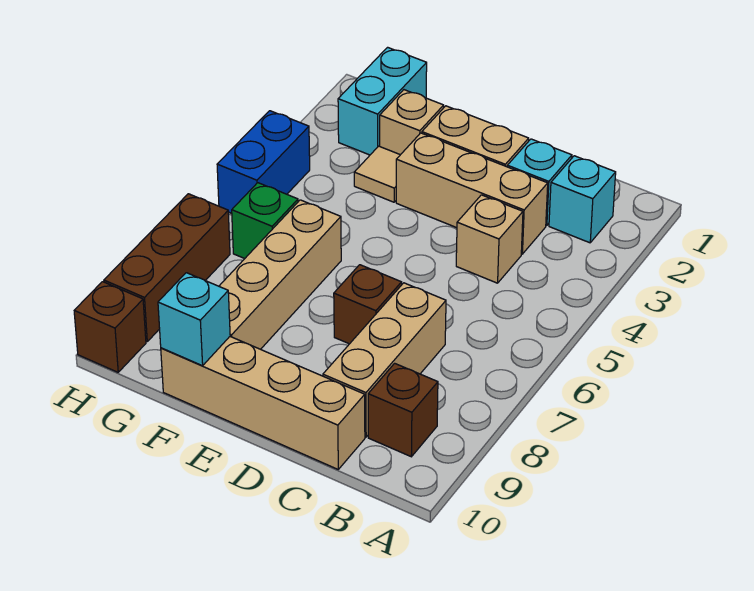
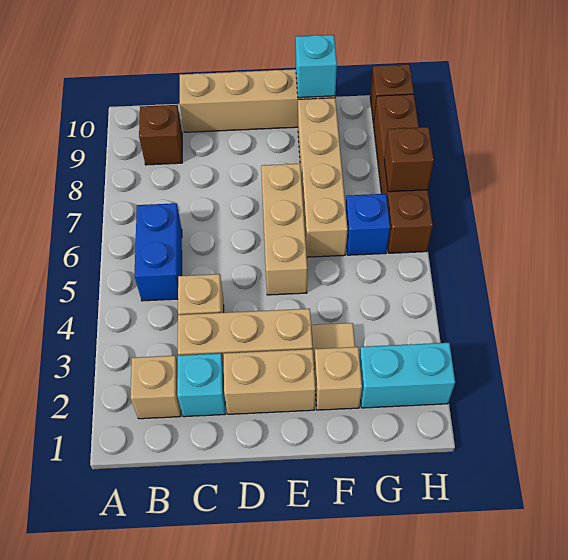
cyan brick B2 level 1 -> tan brick B2 level 1
tan brick C7:C9 level 1 -> tan brick E5:E7 level 1
brown brick D7 level 1 -> brown brick H7 level 2
cyan brick G1:G2 level 1 -> cyan brick G2:H2 level 1
green brick G6 level 1 -> blue brick G6 level 1
blue brick H4:H5 level 1 -> blue brick B5:B6 level 1
brown brick H7:H9 level 1 -> brown brick H6:H9 level 1

